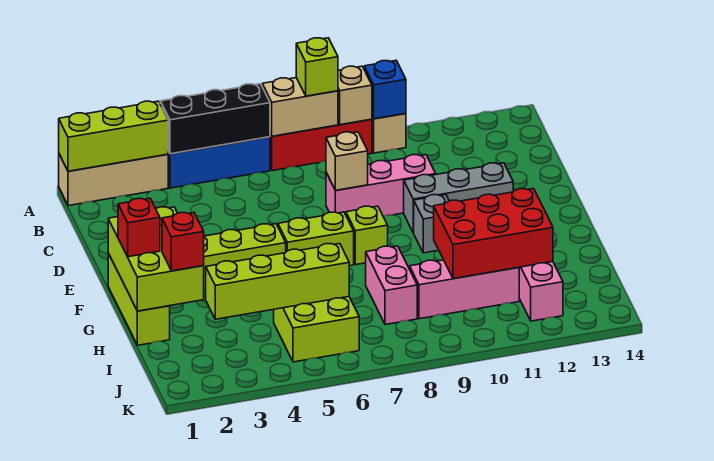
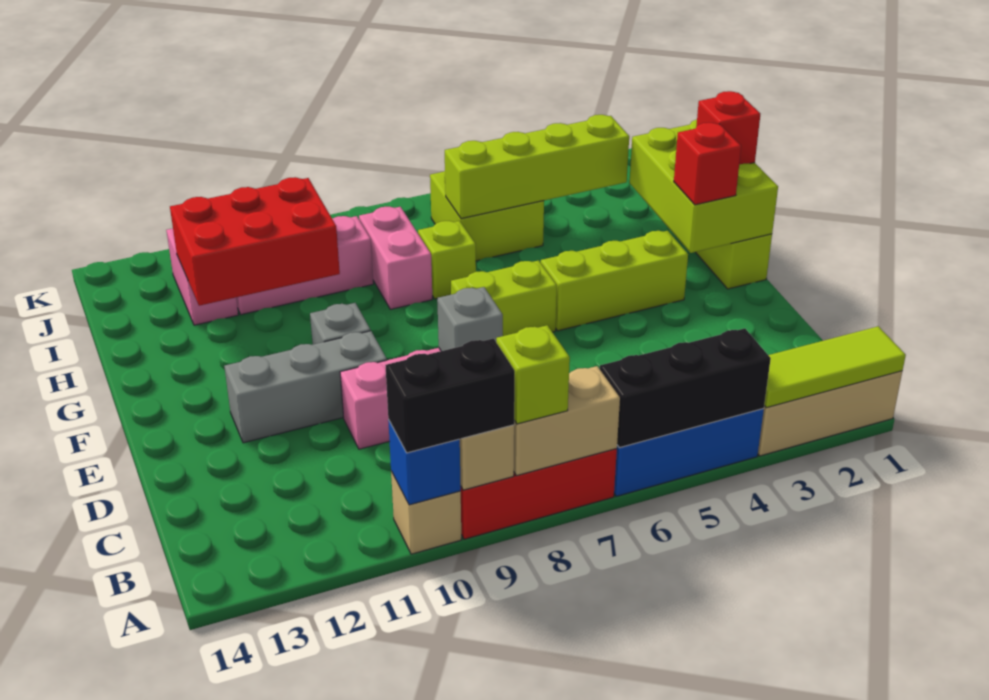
lime brick A1:A3 level 2 -> lime tile A1:A3 level 2
none -> black brick A9:A10 level 3
tan brick D8 level 2 -> grey brick D8 level 2
lime brick F8 level 1 -> lime brick H7 level 1
red brick H2 level 3 -> red brick F2 level 3

